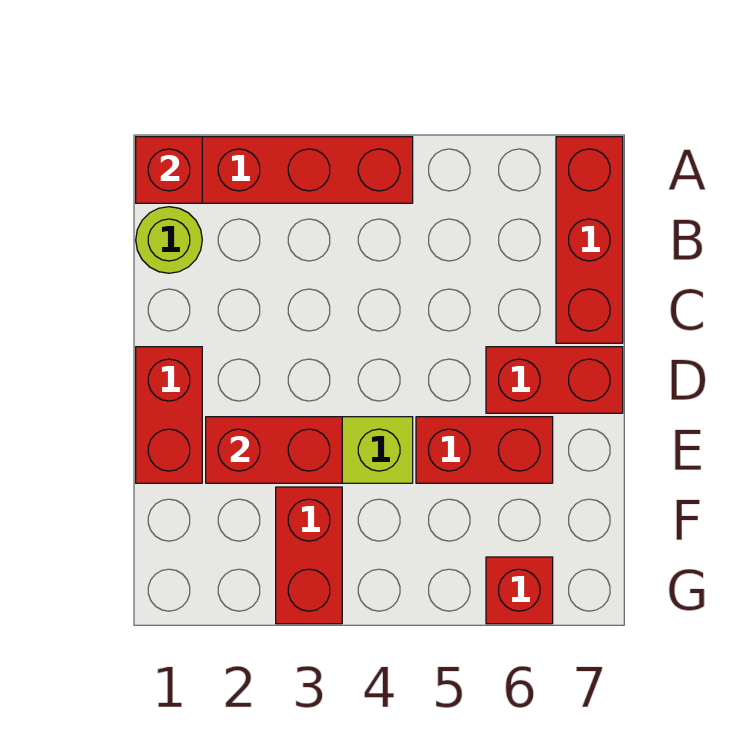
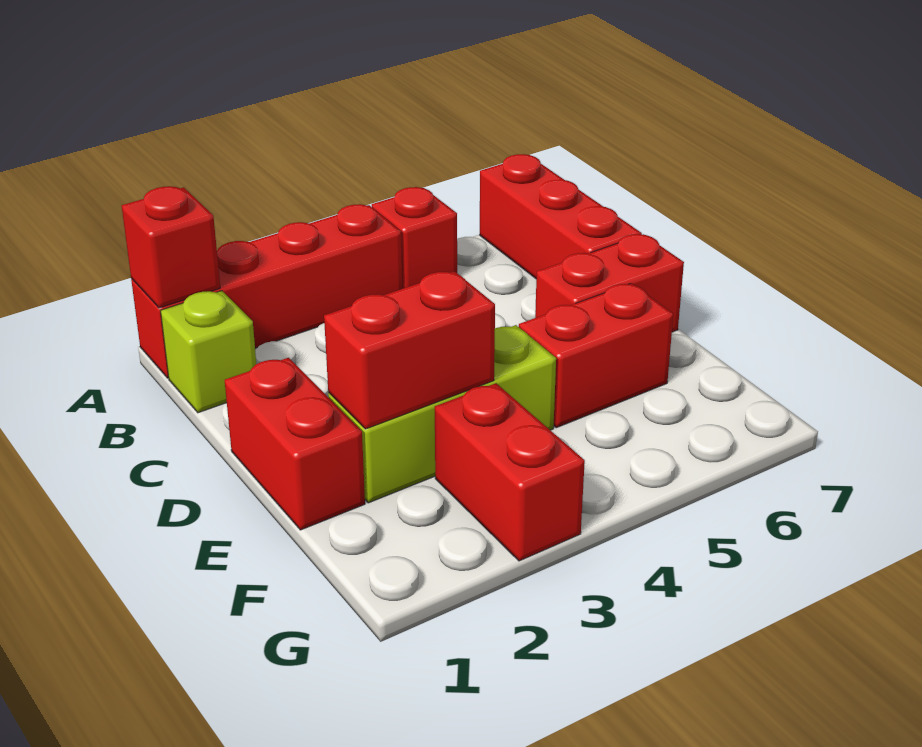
lime round brick B1 level 1 -> lime brick B1 level 1
red brick G6 level 1 -> red brick A5 level 1

